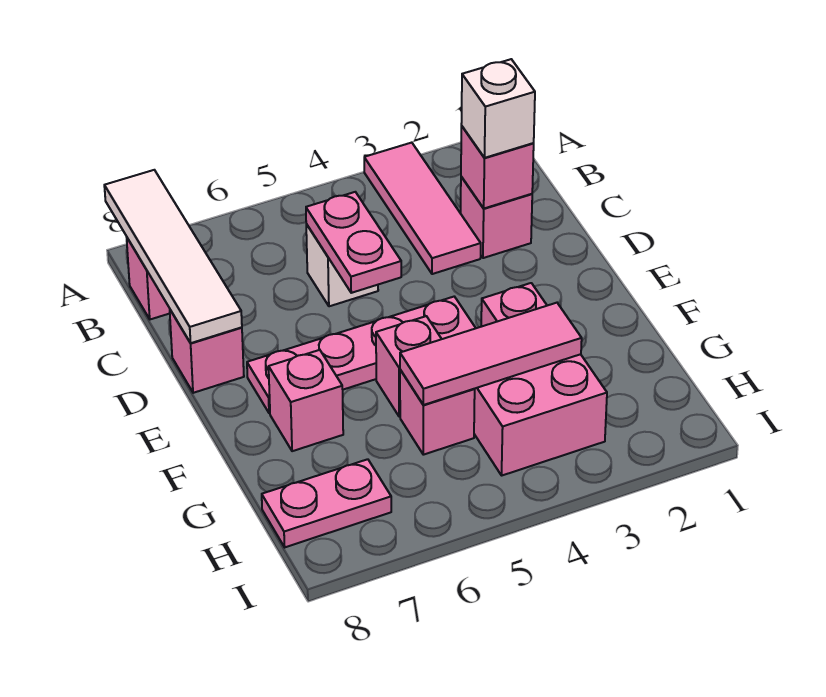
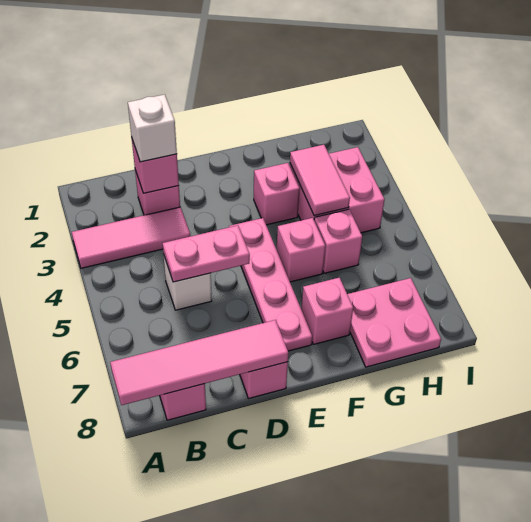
white tile A8:D8 level 2 -> pink tile A8:D8 level 2
pink tile G3:G5 level 2 -> pink tile G3:G4 level 2
pink plate H7:H8 level 1 -> pink plate G7:H8 level 1

